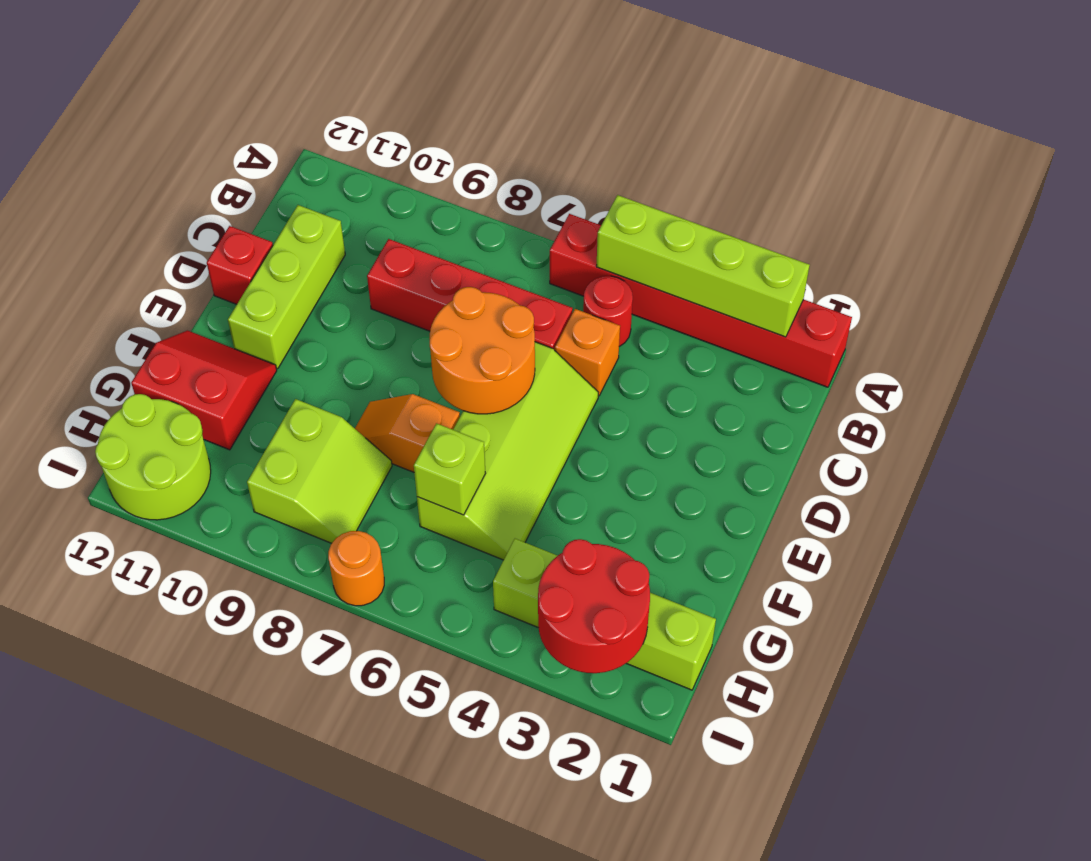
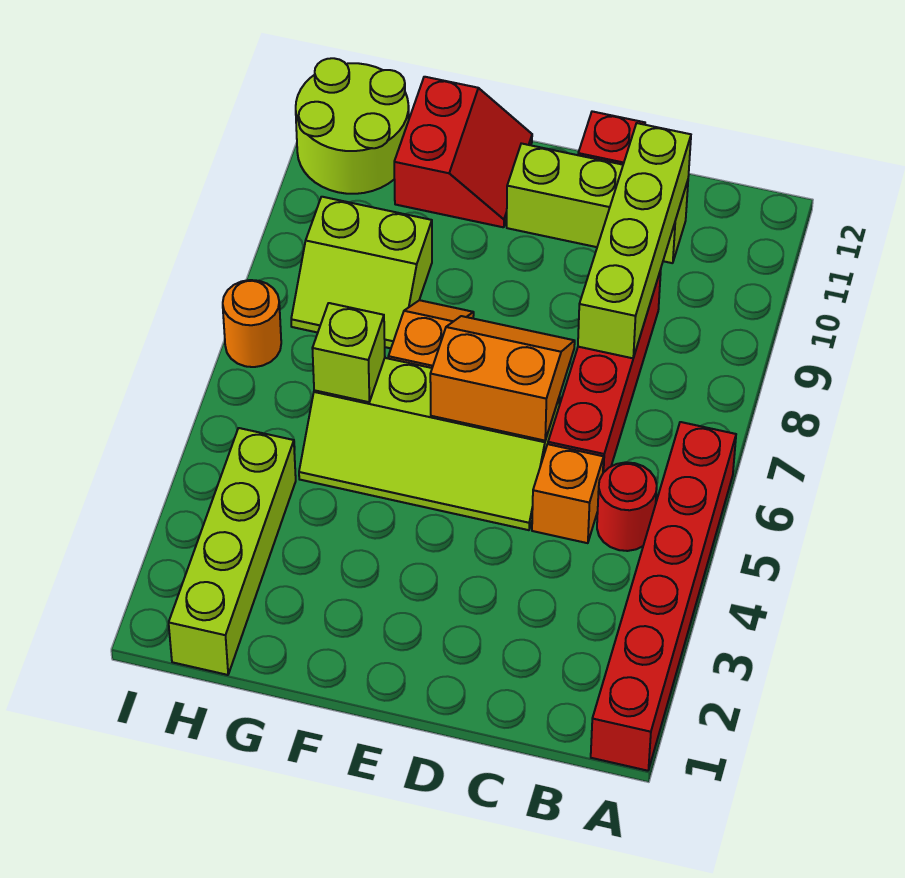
lime brick A2:A5 level 2 -> lime brick C8:C11 level 2
orange round brick D6:E7 level 2 -> orange slope D6:E7 level 2 top 6
red round brick H2:I3 level 2 -> none

